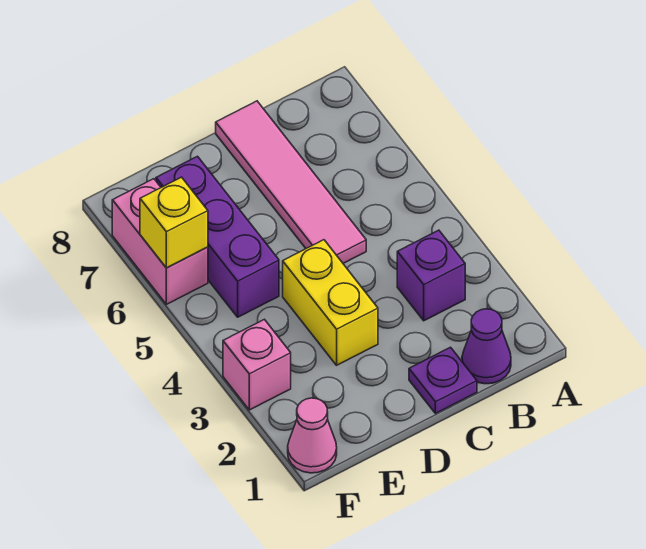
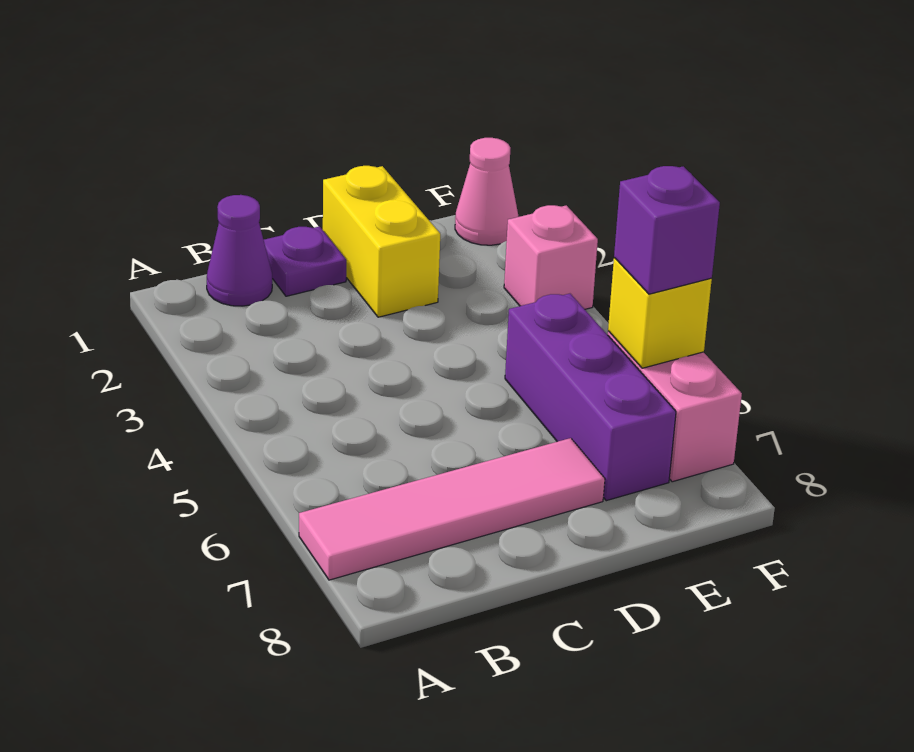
purple brick B3 level 1 -> purple brick F6 level 3
pink tile C5:C8 level 1 -> pink tile A7:D7 level 1
yellow brick D3:D4 level 1 -> yellow brick D1:D2 level 1

